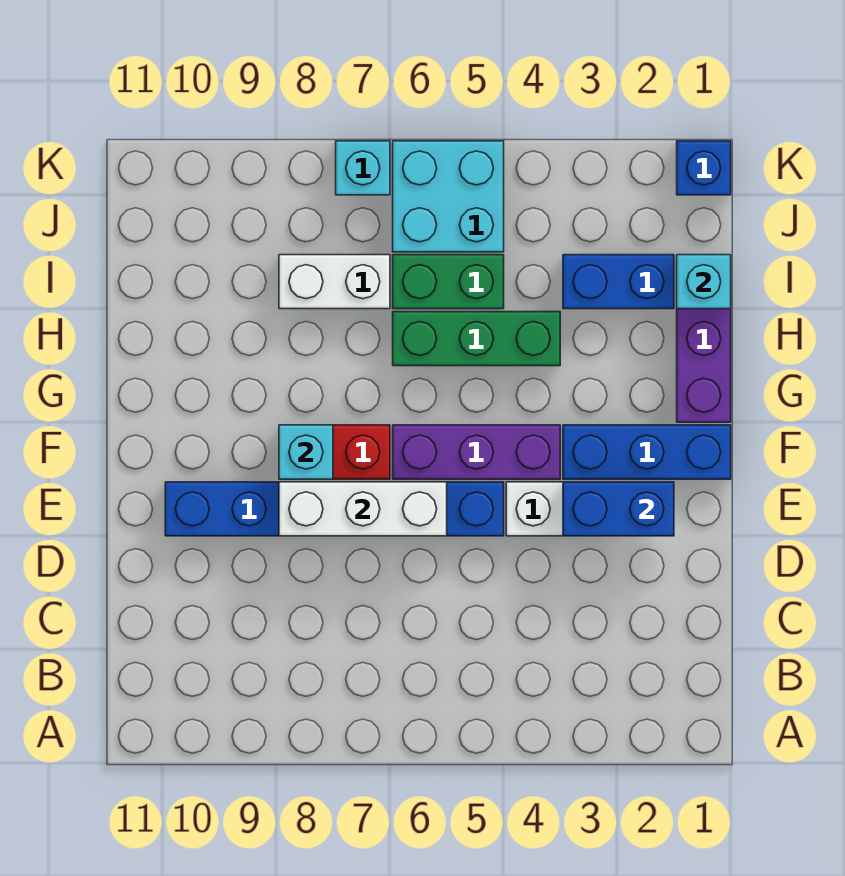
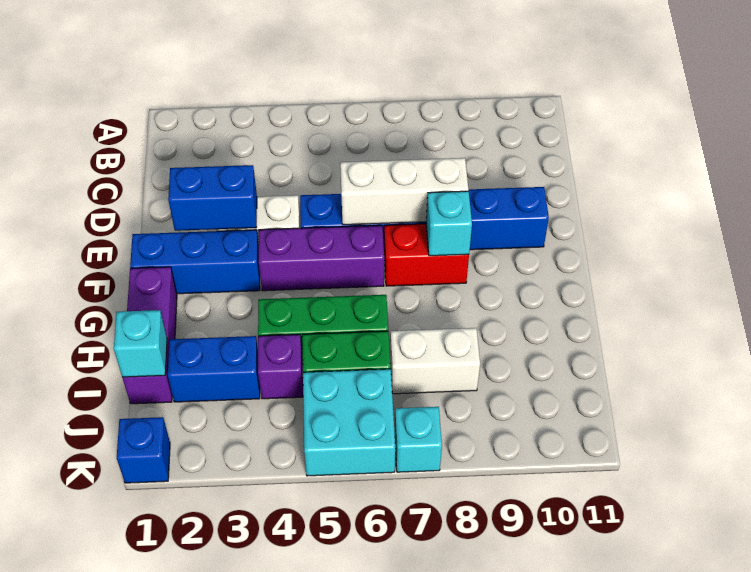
none -> purple brick I4 level 1

